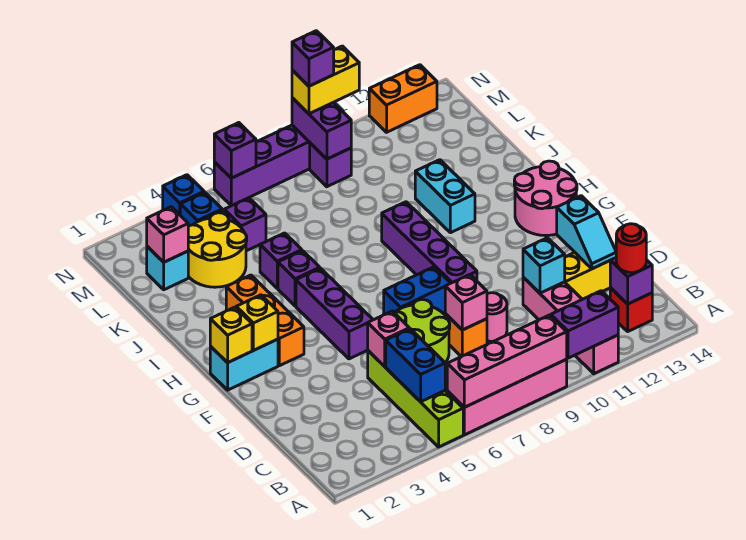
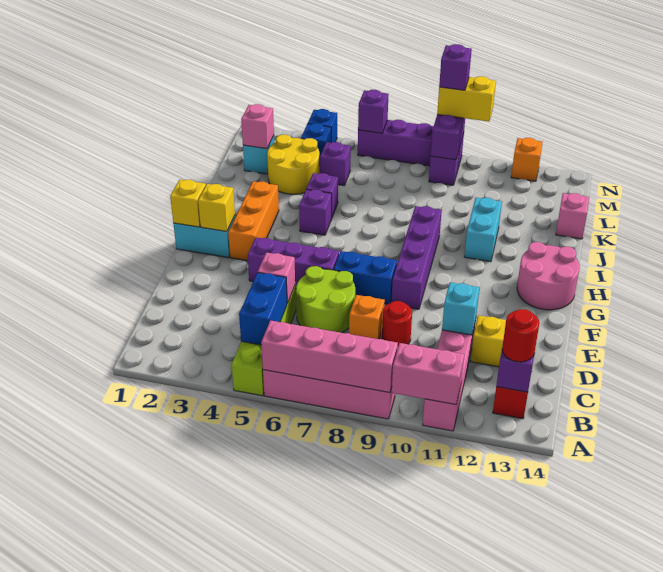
purple brick A10:A11 level 2 -> pink brick A10:A11 level 2
pink brick D8 level 2 -> pink brick K14 level 1
pink round brick D9 level 1 -> red round brick D9 level 1
cyan slope D13:E13 level 2 top E -> none
purple brick F5:H5 level 1 -> purple brick F4:F6 level 1
orange brick N12:N13 level 1 -> orange brick N12 level 1

